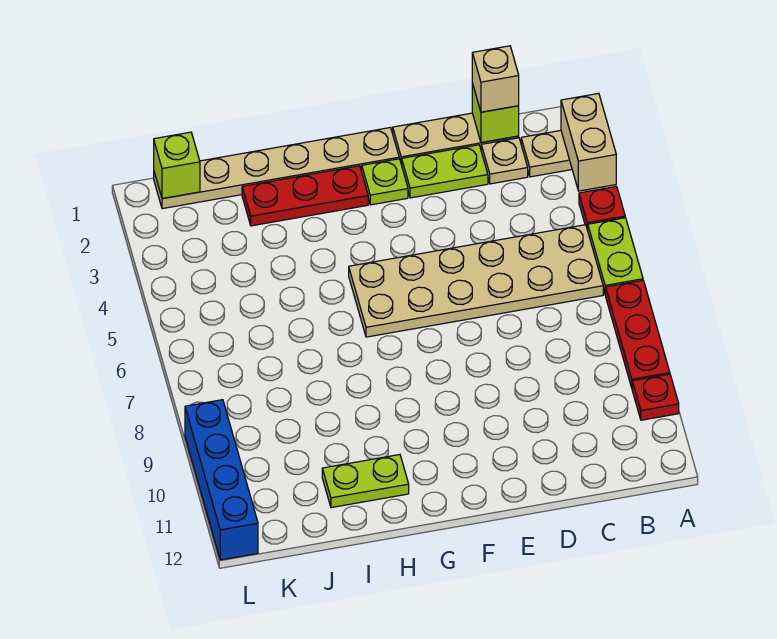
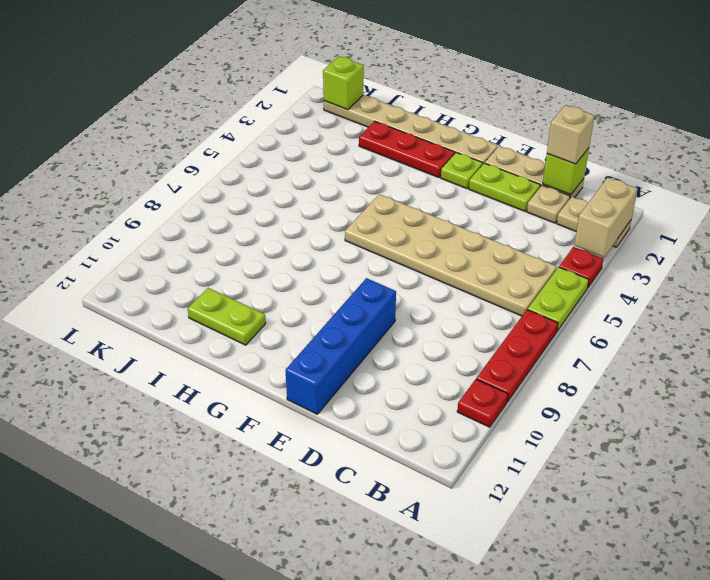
blue brick L9:L12 level 1 -> blue brick E9:E12 level 1

